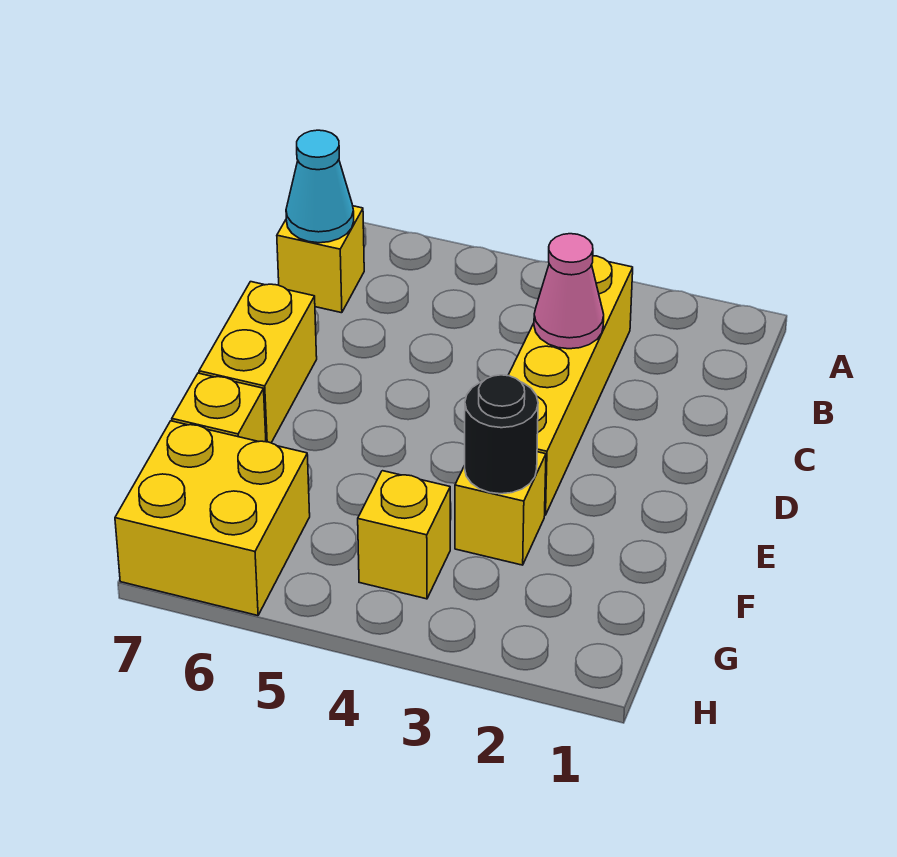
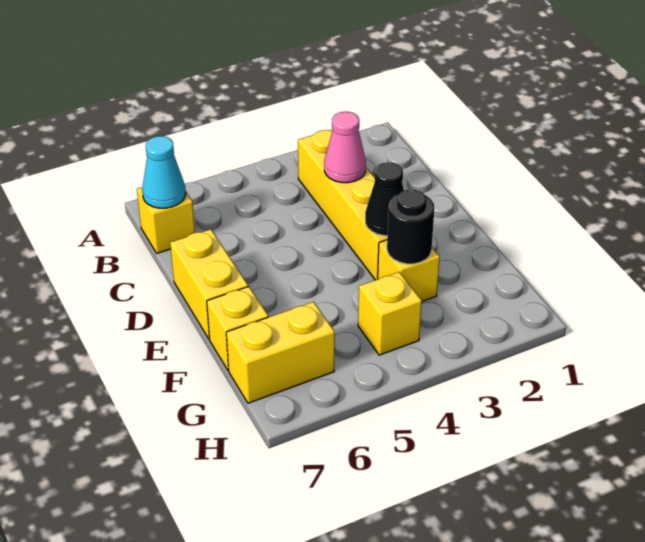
none -> black cone E3 level 2
yellow brick G6:H7 level 1 -> yellow brick G6:G7 level 1

